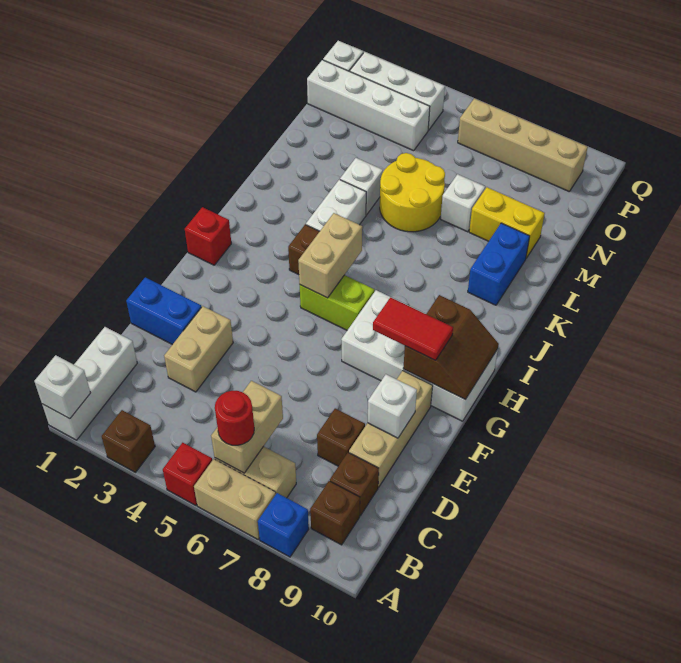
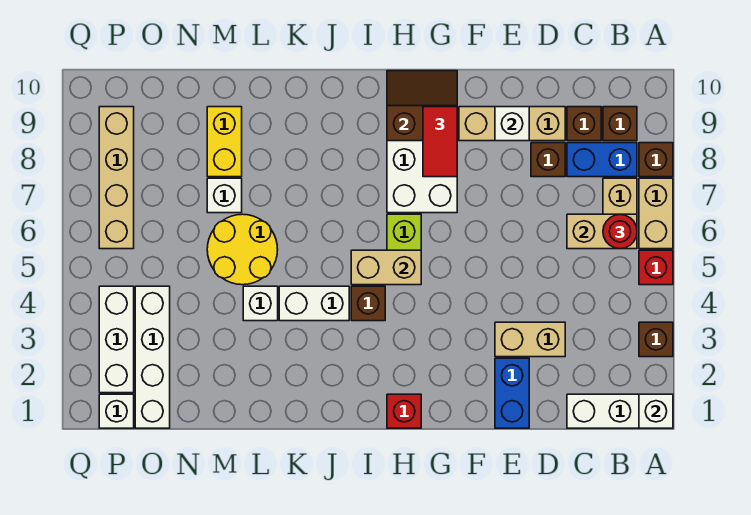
blue brick A8 level 1 -> brown brick A8 level 1
blue brick K9:L9 level 1 -> blue brick B8:C8 level 1

